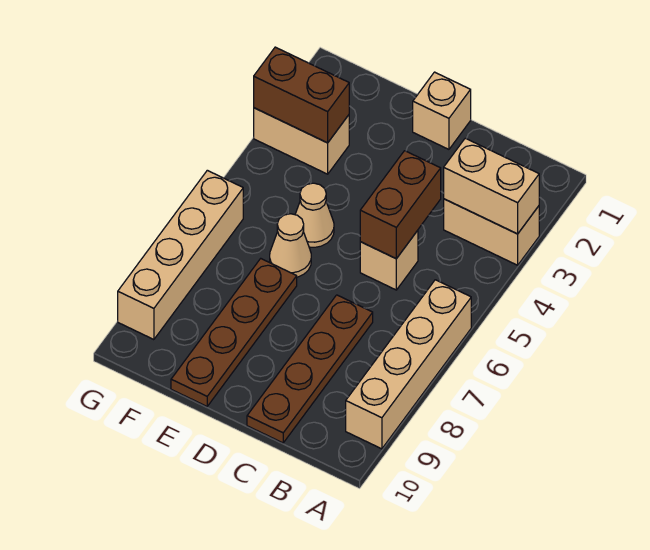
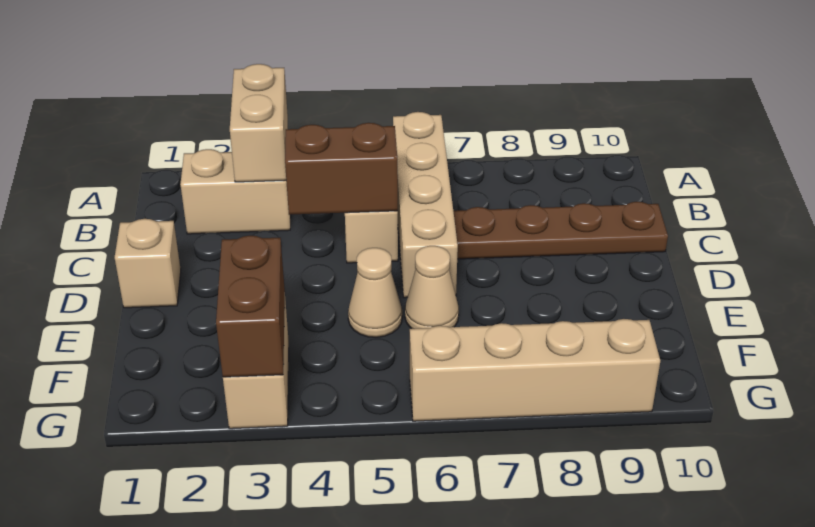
tan brick A3:B3 level 1 -> tan brick B2:B3 level 1
tan brick A6:A9 level 1 -> tan brick A6:D6 level 1
brown plate E7:E10 level 1 -> none

